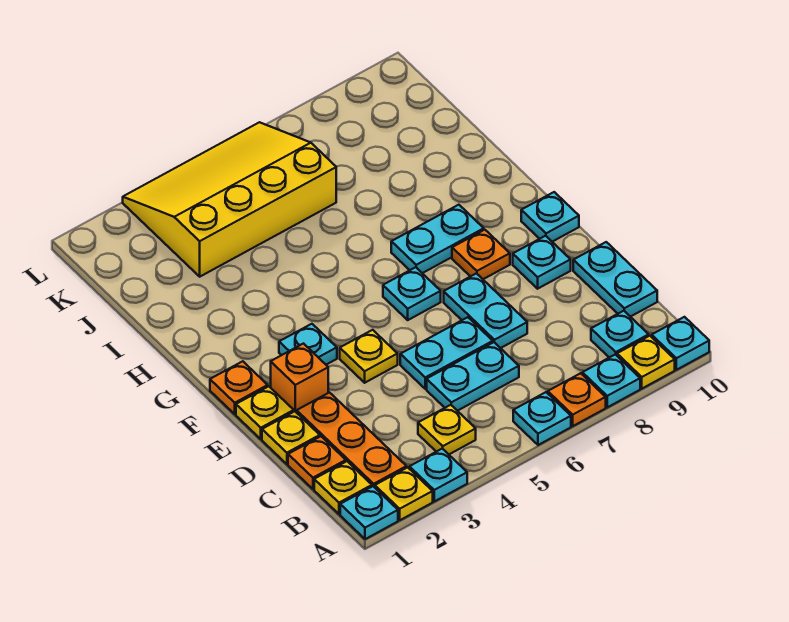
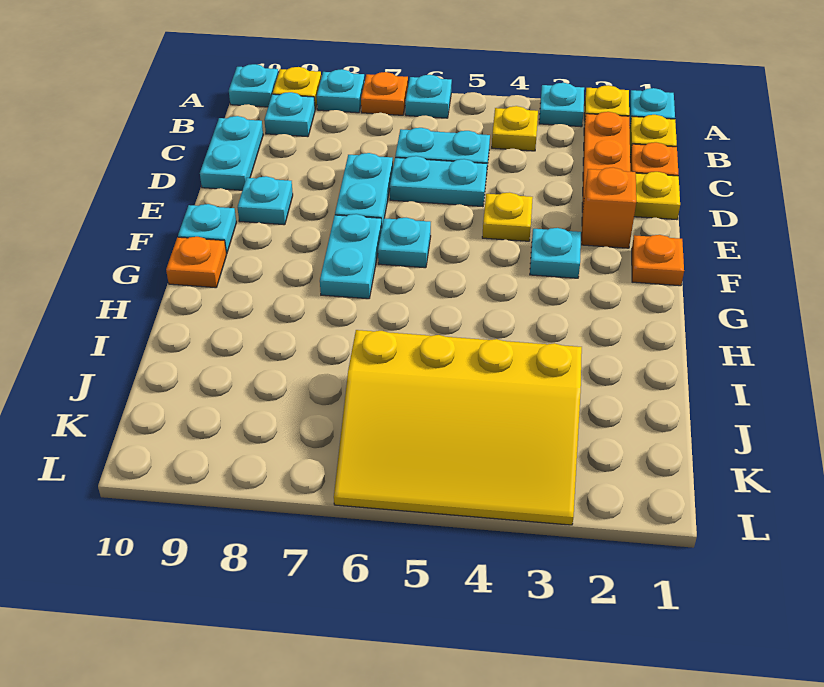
yellow plate E1 level 1 -> none
orange plate F8 level 1 -> orange plate G10 level 1
cyan plate G7:G8 level 1 -> cyan plate F7:G7 level 1

